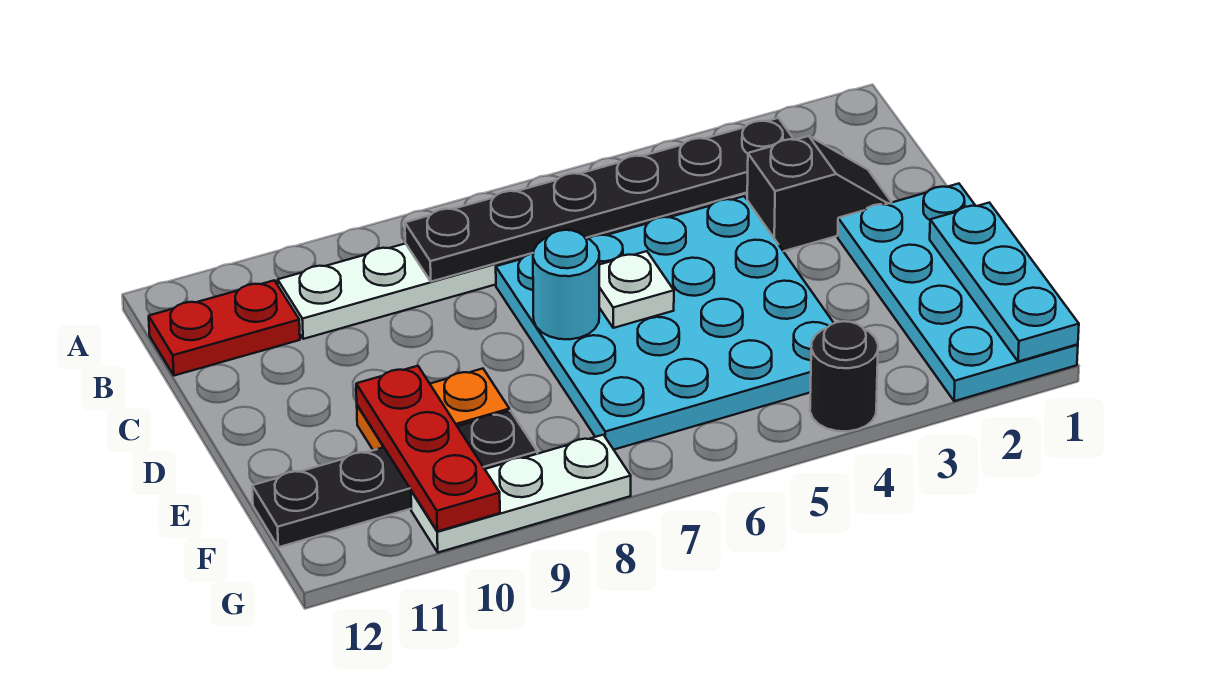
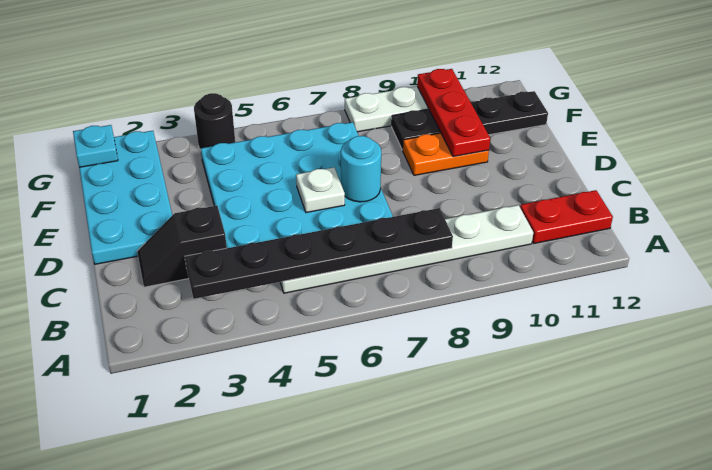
cyan plate E1:G1 level 2 -> cyan plate G1 level 2

